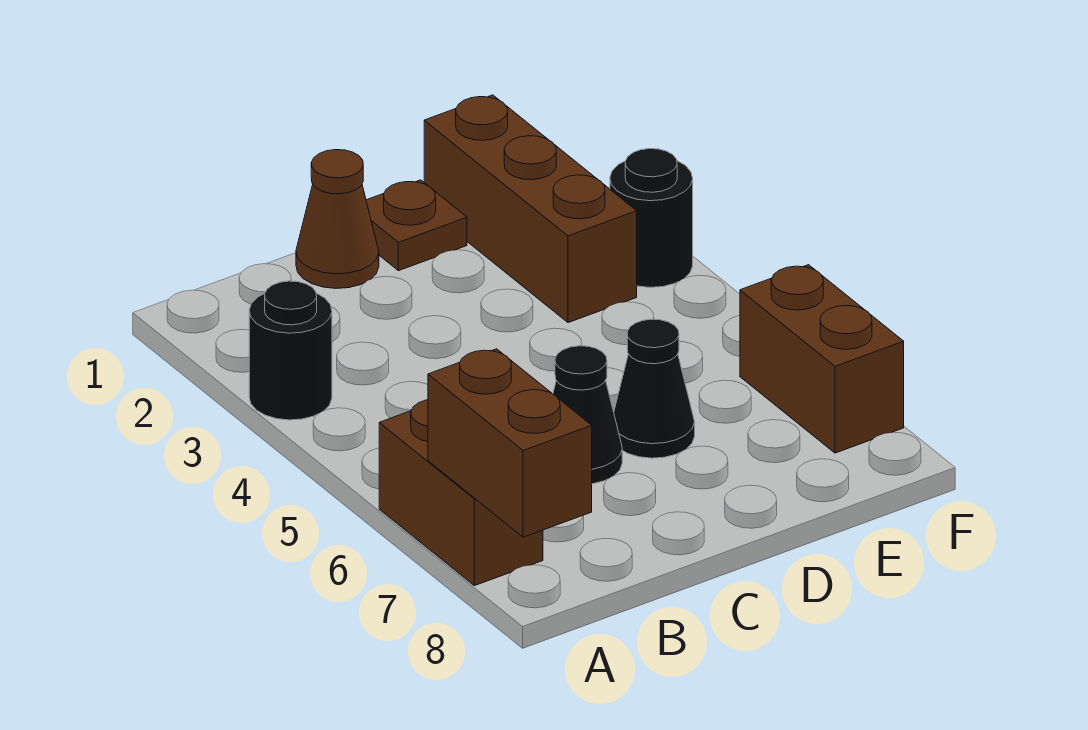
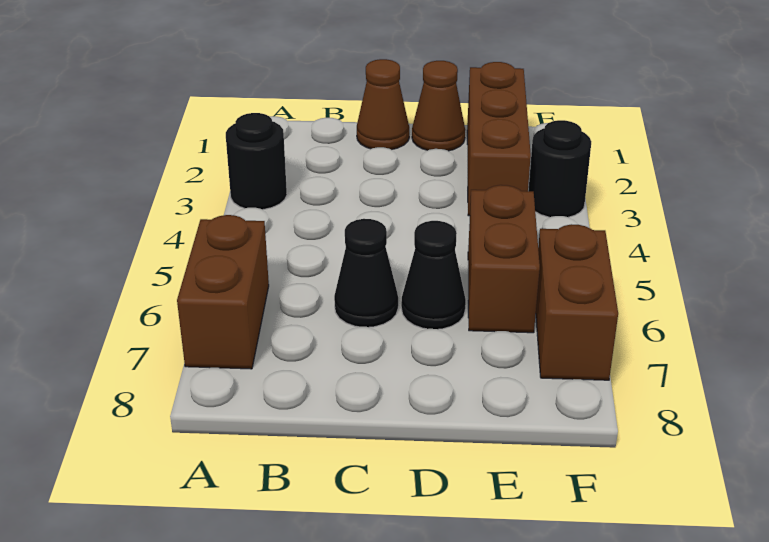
brown brick A7:A8 level 2 -> brown brick E5:E6 level 1
brown plate D1 level 1 -> brown cone D1 level 1

